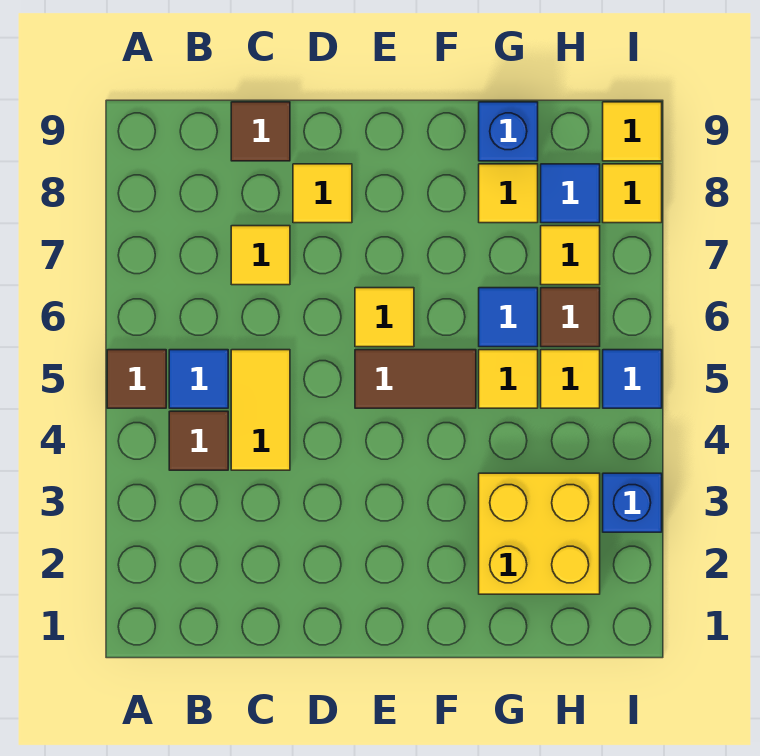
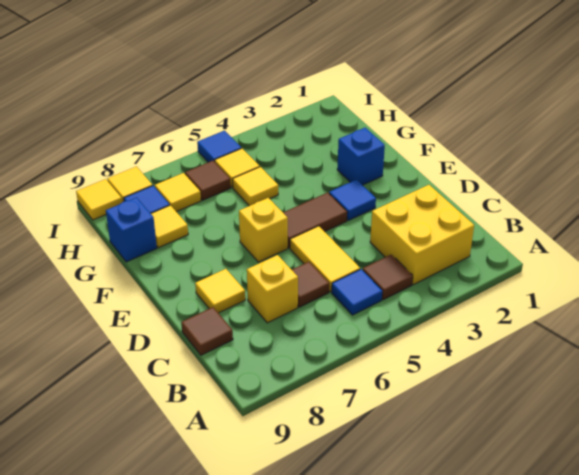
brown tile A5 level 1 -> brown tile C6 level 1
yellow tile C4:C5 level 1 -> yellow tile C5:D5 level 1
yellow tile C7 level 1 -> yellow brick C7 level 1
brown tile E5:F5 level 1 -> brown tile E4:E5 level 1
yellow tile E6 level 1 -> yellow brick E6 level 1
yellow brick G2:H3 level 1 -> yellow brick B2:C3 level 1
blue tile G6 level 1 -> blue tile E3 level 1
blue brick I3 level 1 -> blue brick F2 level 1

